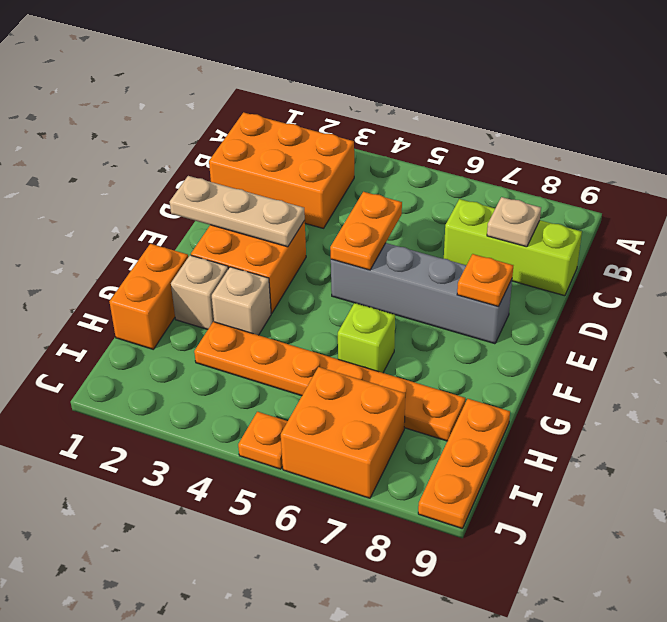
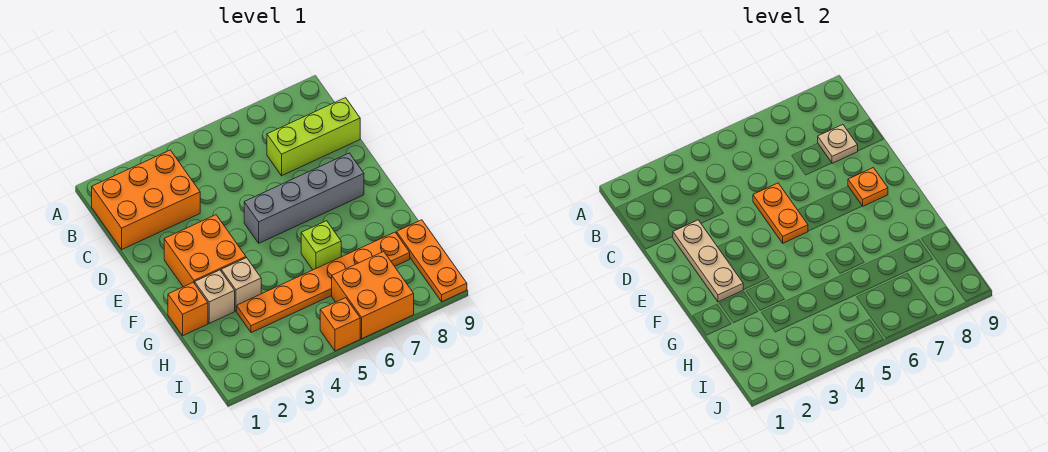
tan plate E1:E3 level 2 -> tan plate D2:F2 level 2
orange brick G1:H1 level 1 -> orange brick G1 level 1
orange plate J5 level 1 -> orange brick J5 level 1

